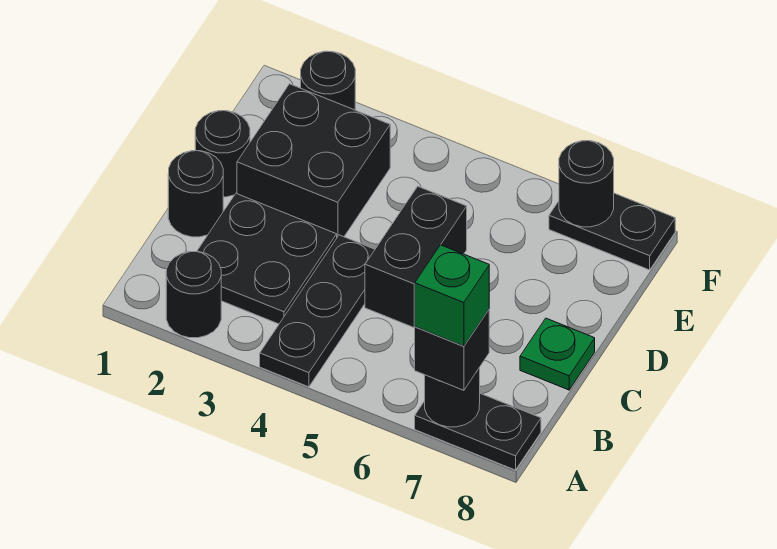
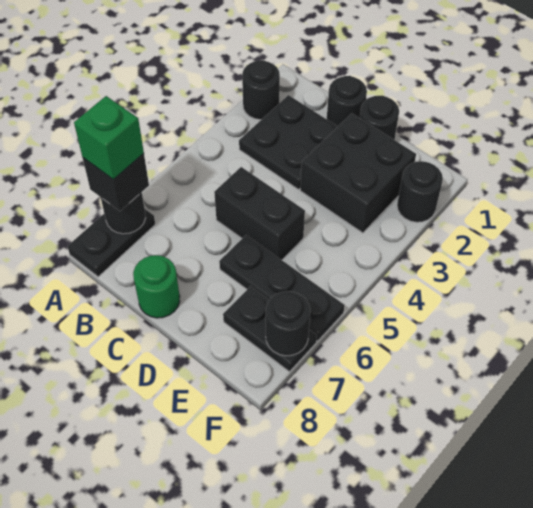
black plate A4:C4 level 1 -> black plate D6:F6 level 1
green plate C8 level 1 -> green round brick C8 level 1
black plate F7:F8 level 1 -> black plate E7:F7 level 1

